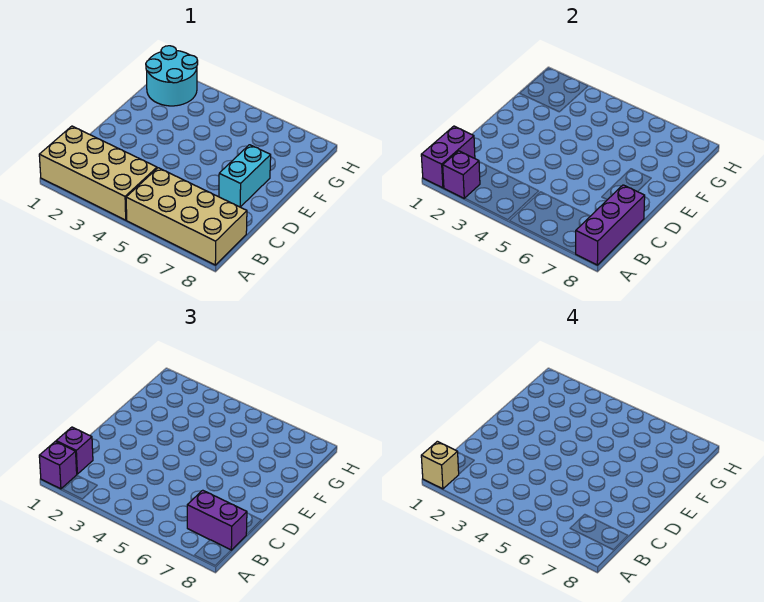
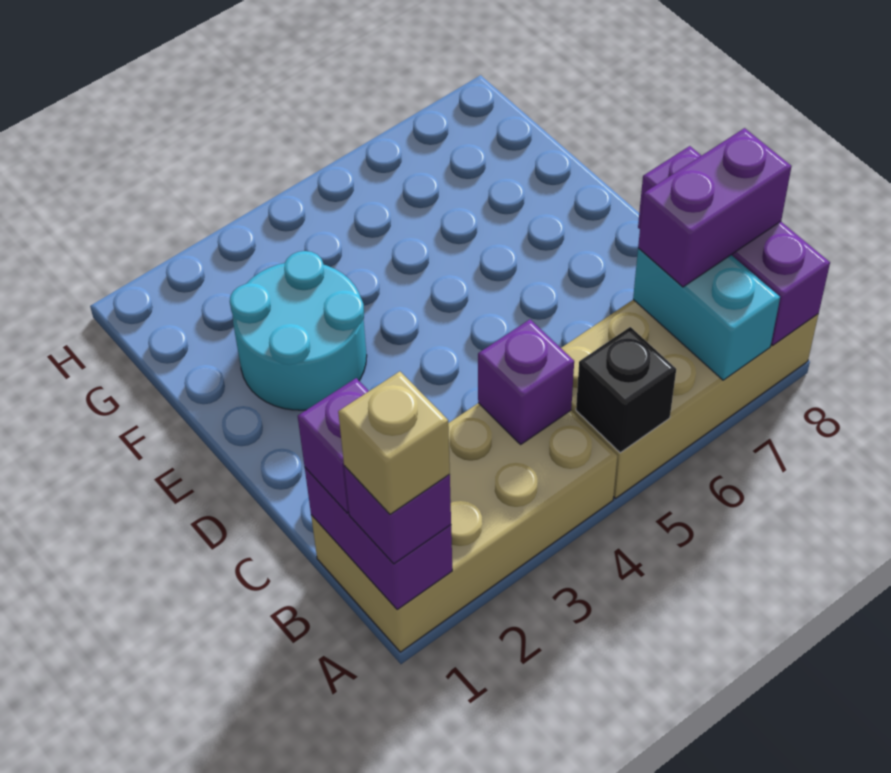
purple brick A2 level 2 -> purple brick B4 level 2
none -> black brick A5 level 2
cyan brick D7:E7 level 1 -> cyan brick A7:B7 level 2
cyan round brick G1:H2 level 1 -> cyan round brick E2:F3 level 1

